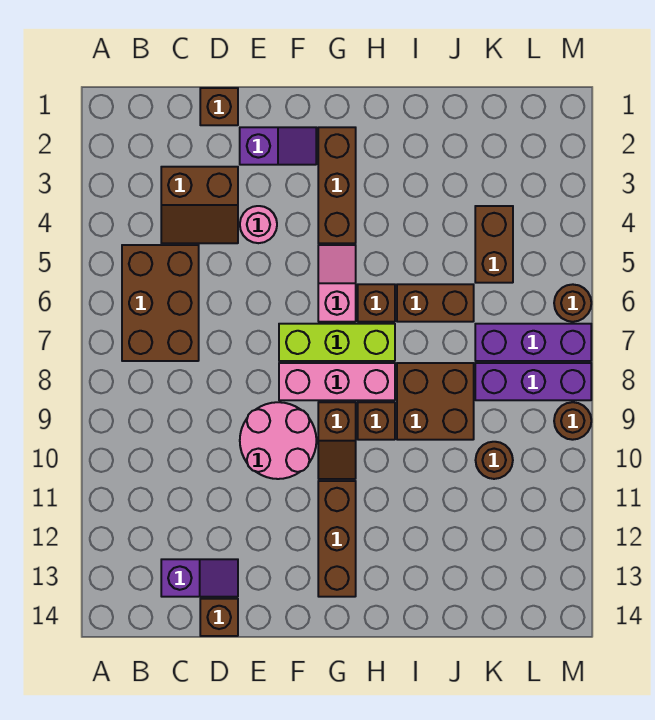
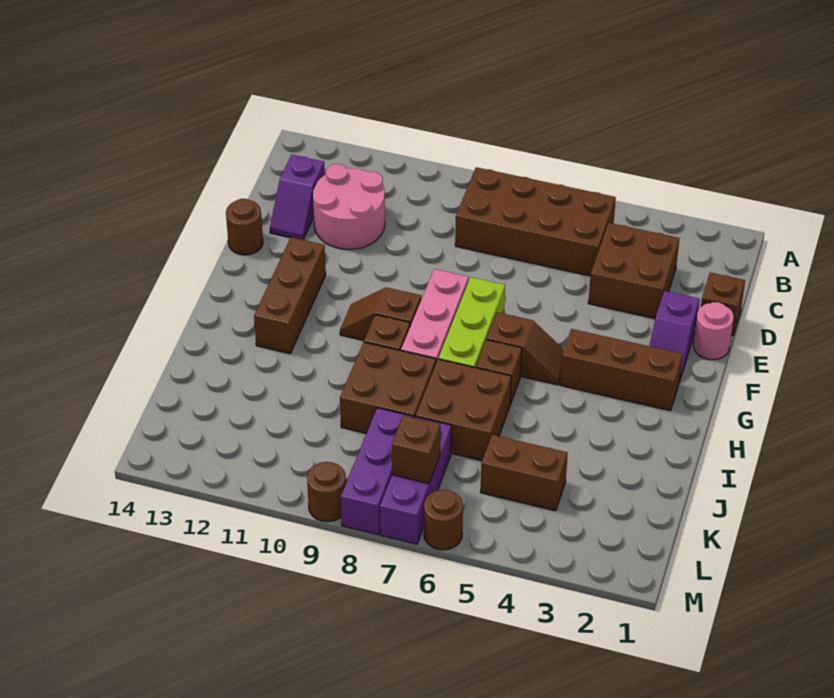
brown brick B5:C7 level 1 -> brown brick B5:C8 level 1
brown slope C3:D4 level 1 top 3 -> brown brick C3:D4 level 1
brown brick D14 level 1 -> brown brick L7 level 2
pink round brick E4 level 1 -> pink round brick E1 level 1
pink round brick E9:F10 level 1 -> pink round brick C11:D12 level 1
pink slope G5:G6 level 1 top 6 -> brown slope G5:G6 level 1 top 6
brown brick G11:G13 level 1 -> brown brick F12:H12 level 1
brown brick I6:J6 level 1 -> brown brick I6:J7 level 1
brown round brick K10 level 1 -> brown round brick E14 level 1

